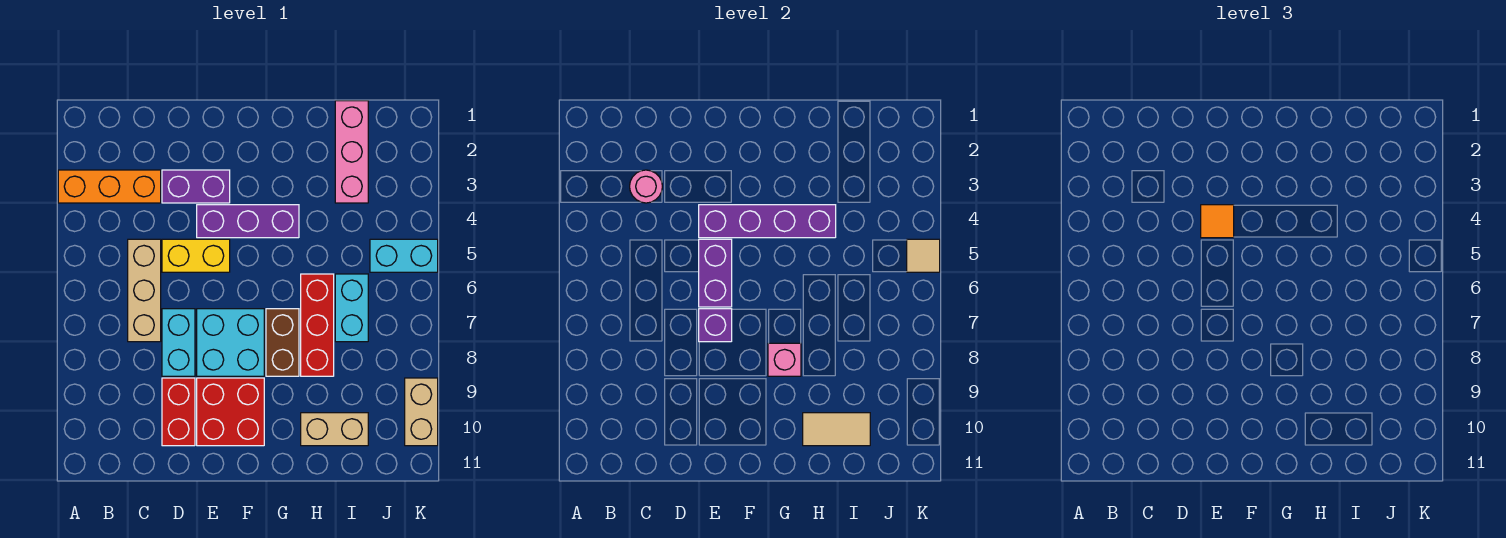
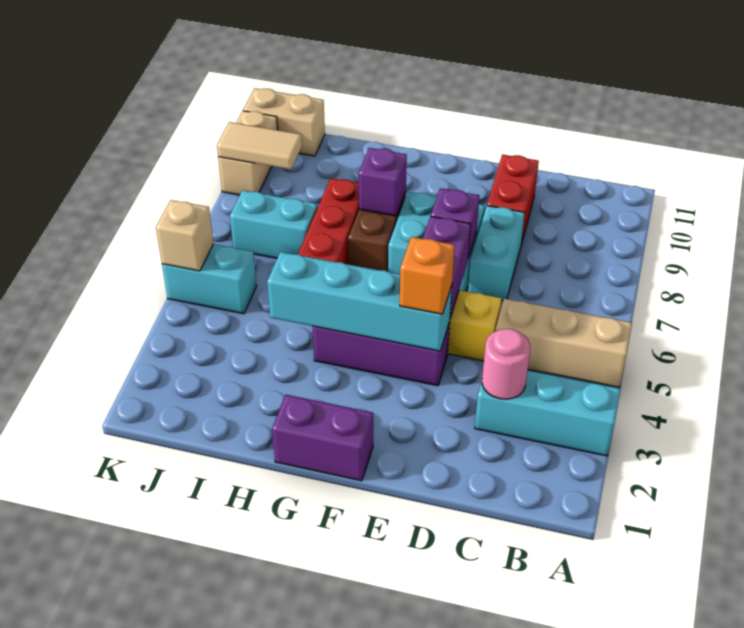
orange brick A3:C3 level 1 -> cyan brick A3:C3 level 1
tan brick C5:C7 level 1 -> tan brick A5:C5 level 1
purple brick D3:E3 level 1 -> purple brick F1:G1 level 1
purple brick E4:H4 level 2 -> cyan brick E4:H4 level 2
orange tile E4 level 3 -> orange brick E4 level 3
red brick E9:F10 level 1 -> none
pink brick G8 level 2 -> purple brick G8 level 2
tan brick H10:I10 level 1 -> tan brick J11:K11 level 1
tan tile H10:I10 level 2 -> tan tile J9:K9 level 2
pink brick I1:I3 level 1 -> none
cyan brick I6:I7 level 1 -> cyan brick I7:J7 level 1
tan tile K5 level 2 -> tan brick K5 level 2

